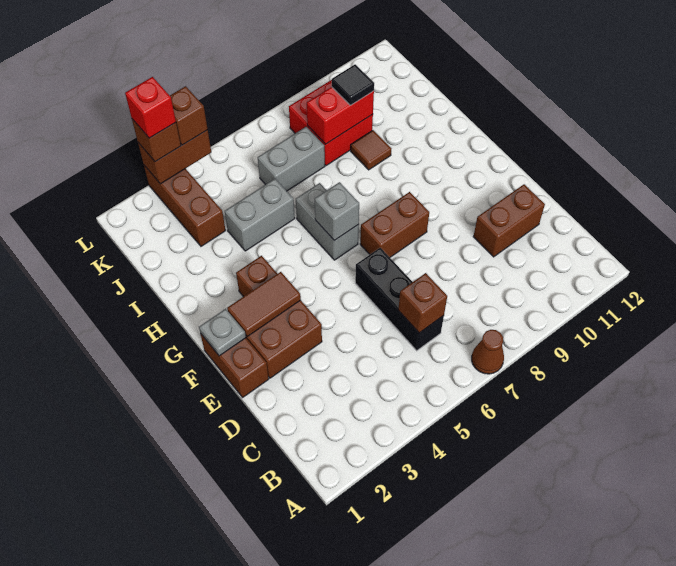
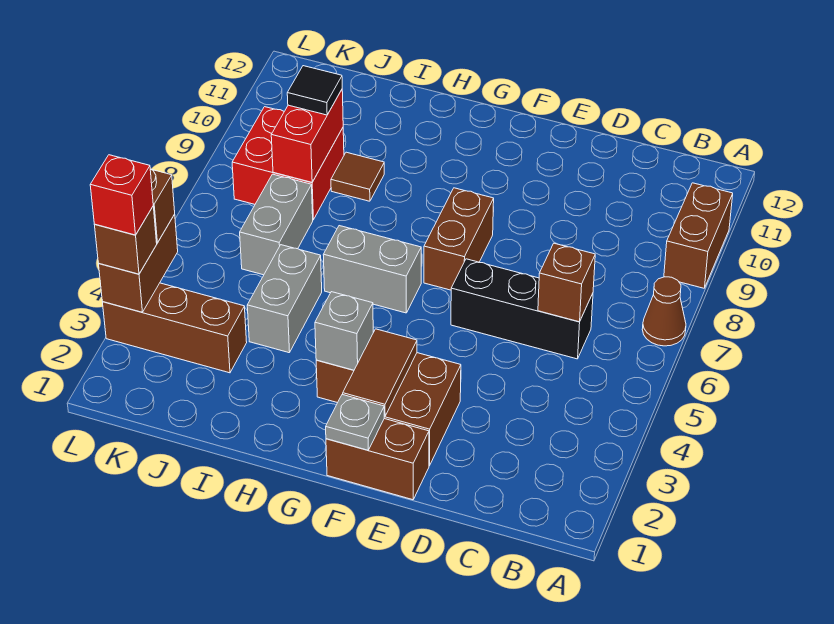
brown brick D10:D11 level 1 -> brown brick A9:A10 level 1
grey brick G6 level 2 -> grey brick G3 level 2

